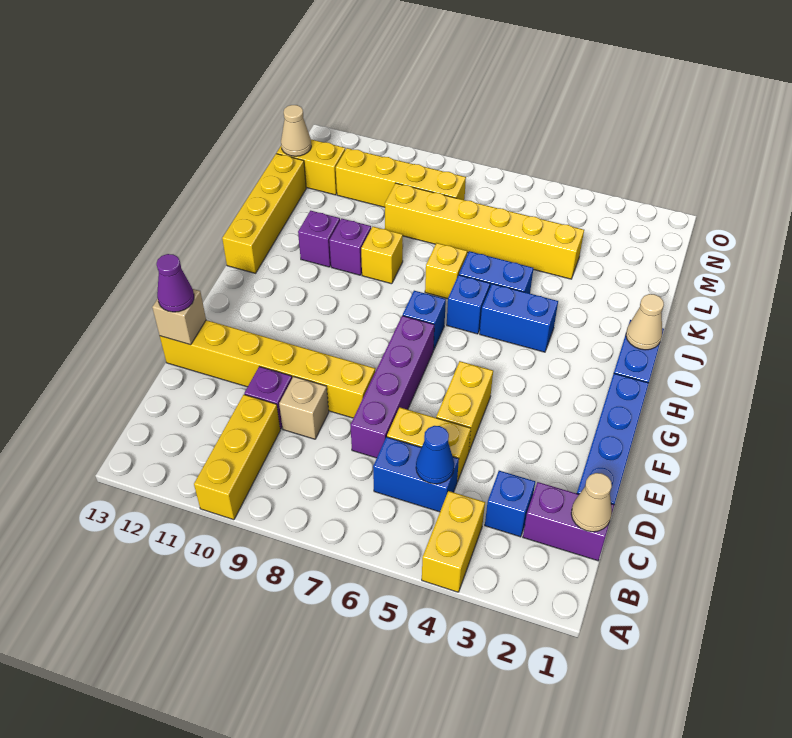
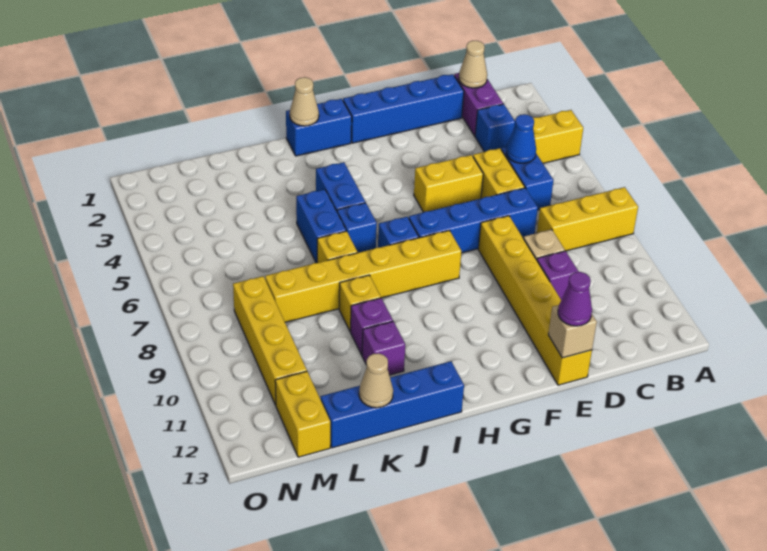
yellow brick A10:C10 level 1 -> yellow brick A8:C8 level 1
purple brick D7:G7 level 1 -> blue brick D7:G7 level 1
yellow brick I13:L13 level 1 -> blue brick I13:L13 level 1
yellow brick L4:L9 level 1 -> yellow brick G8:L8 level 1
tan cone M13 level 2 -> tan cone K13 level 2

